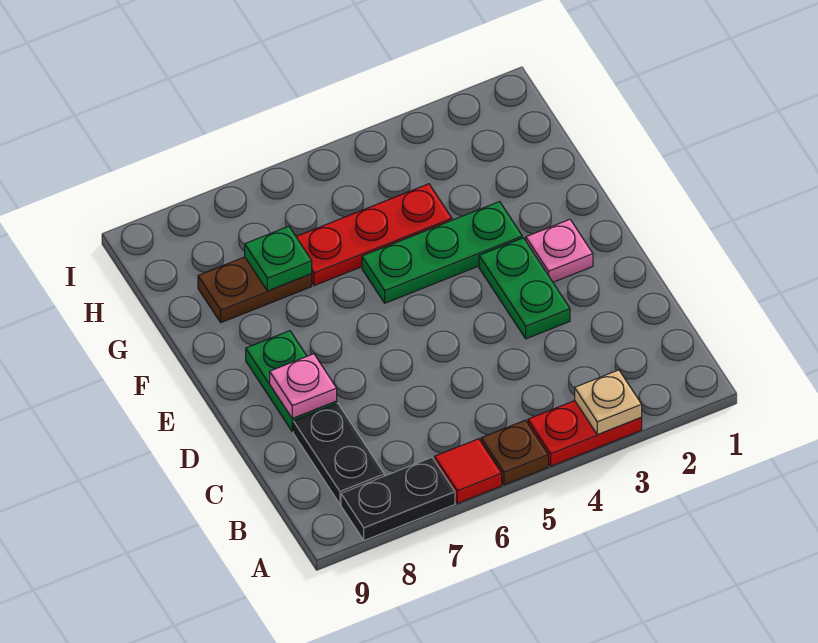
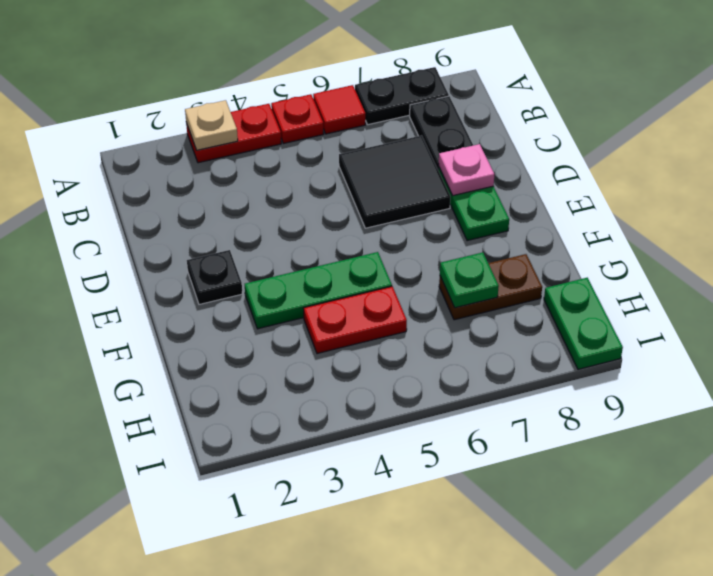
brown plate A5 level 1 -> red plate A5 level 1
none -> black tile C6:D7 level 1
green plate D3:E3 level 1 -> green plate H9:I9 level 1
pink plate E2 level 1 -> black plate E2 level 1
red plate G4:G6 level 1 -> red plate G4:G5 level 1

